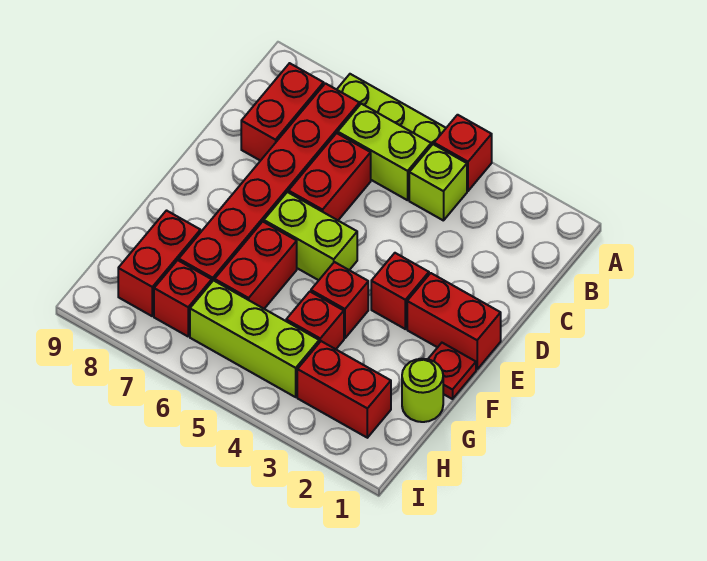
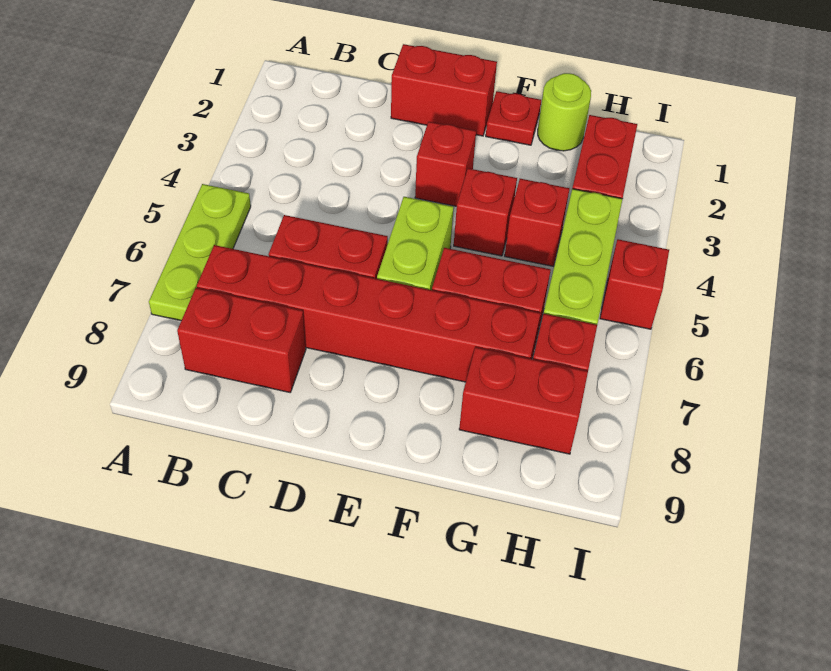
red brick A4 level 1 -> red brick I5 level 1
lime brick B4 level 1 -> none
lime brick B5:B6 level 1 -> none
red brick E1:E2 level 1 -> red brick D1:E1 level 1

